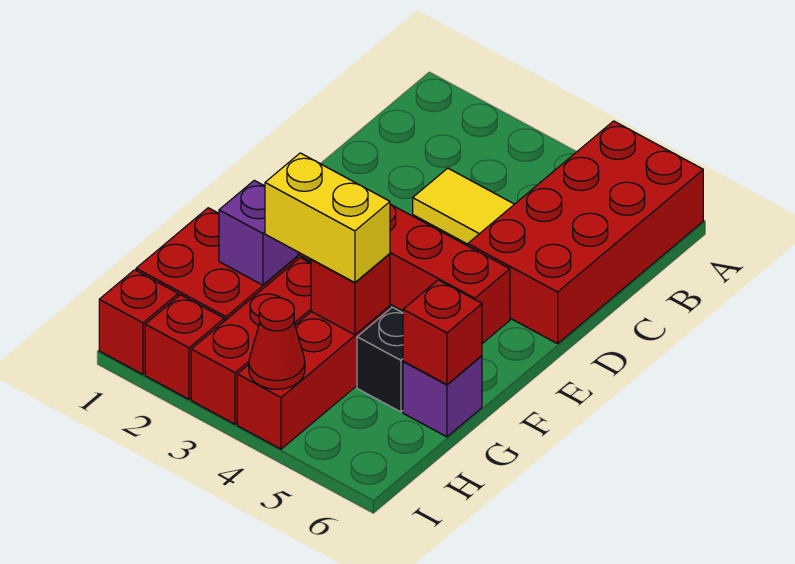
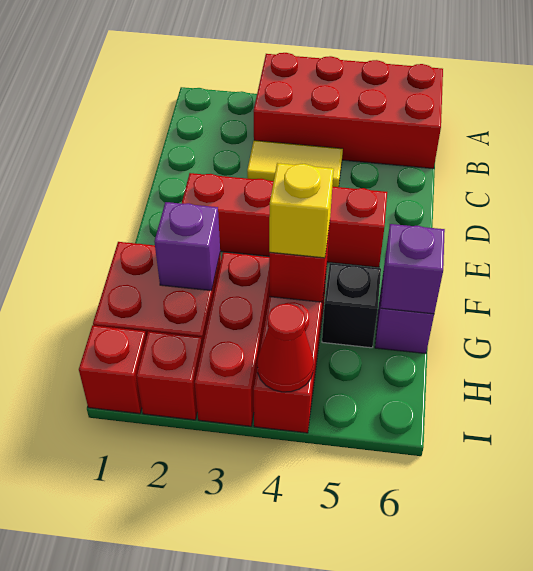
red brick A5:D6 level 1 -> red brick A3:B6 level 1
yellow brick G3:G4 level 3 -> yellow brick G4 level 3
red brick G6 level 2 -> purple brick G6 level 2

